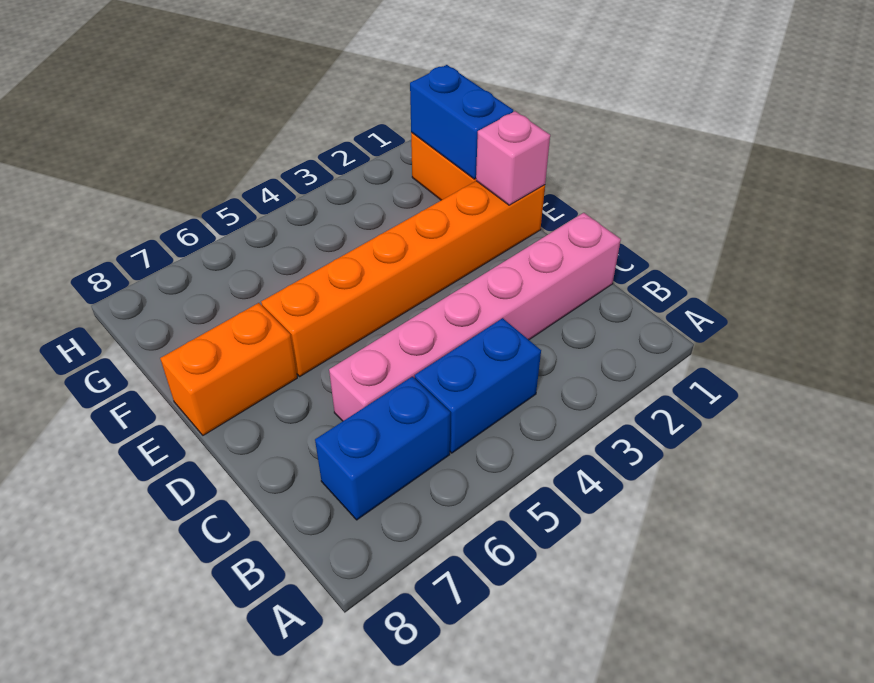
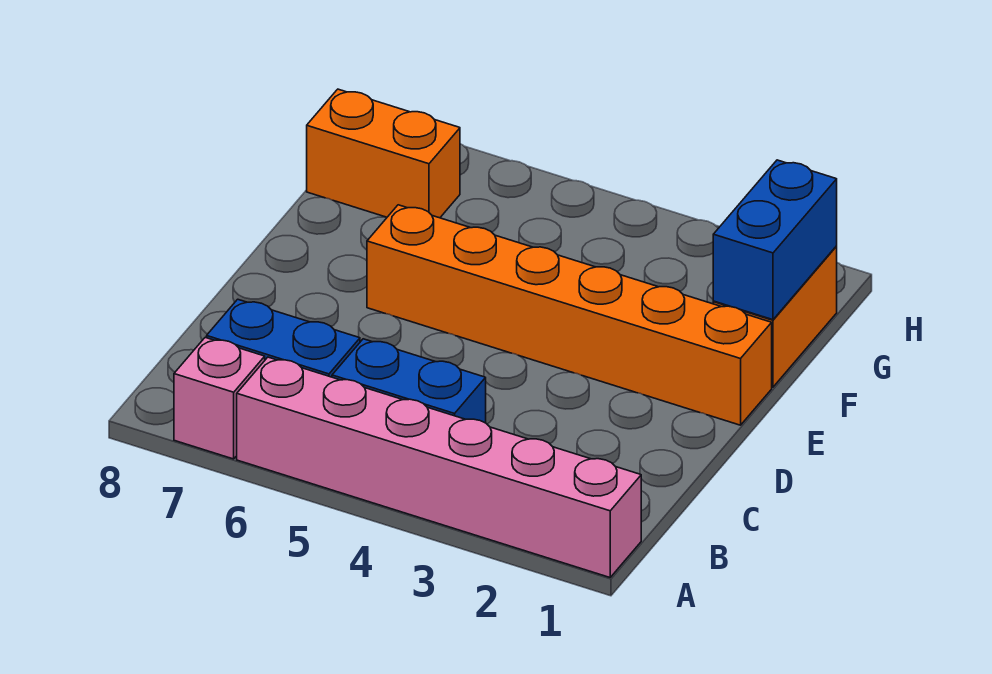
pink brick C1:C6 level 1 -> pink brick A1:A6 level 1
pink brick E1 level 2 -> pink brick A7 level 1
orange brick E7:E8 level 1 -> orange brick G7:G8 level 1

